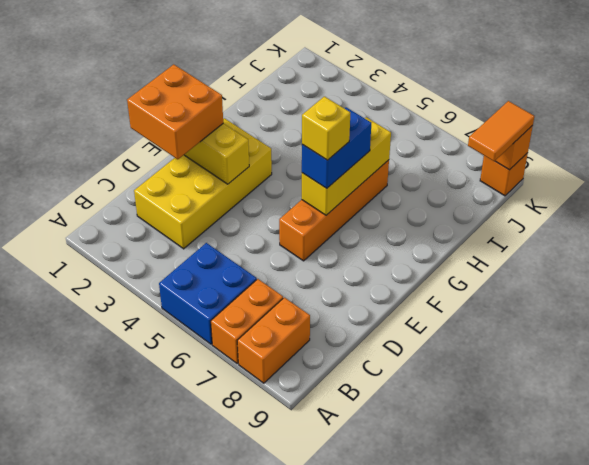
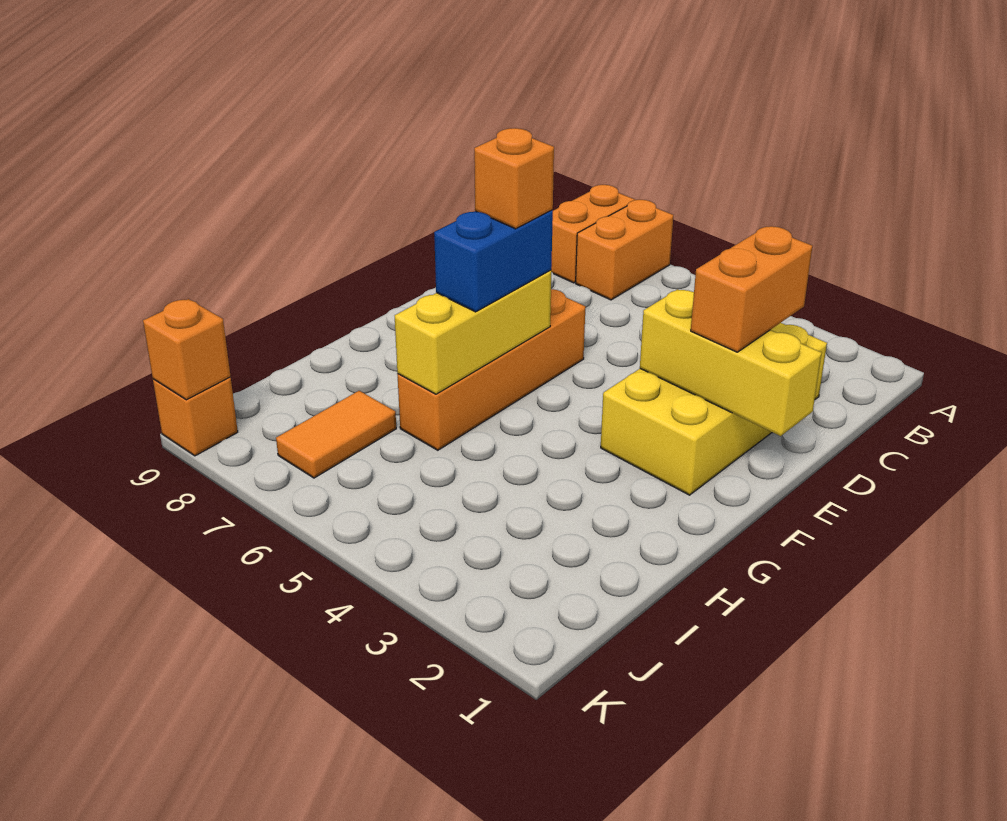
blue brick A5:B6 level 1 -> none
orange brick D1:E2 level 3 -> orange brick D2:E2 level 3
yellow brick F6 level 4 -> orange brick F6 level 4
orange tile J9:K9 level 3 -> orange tile I7:J7 level 1

